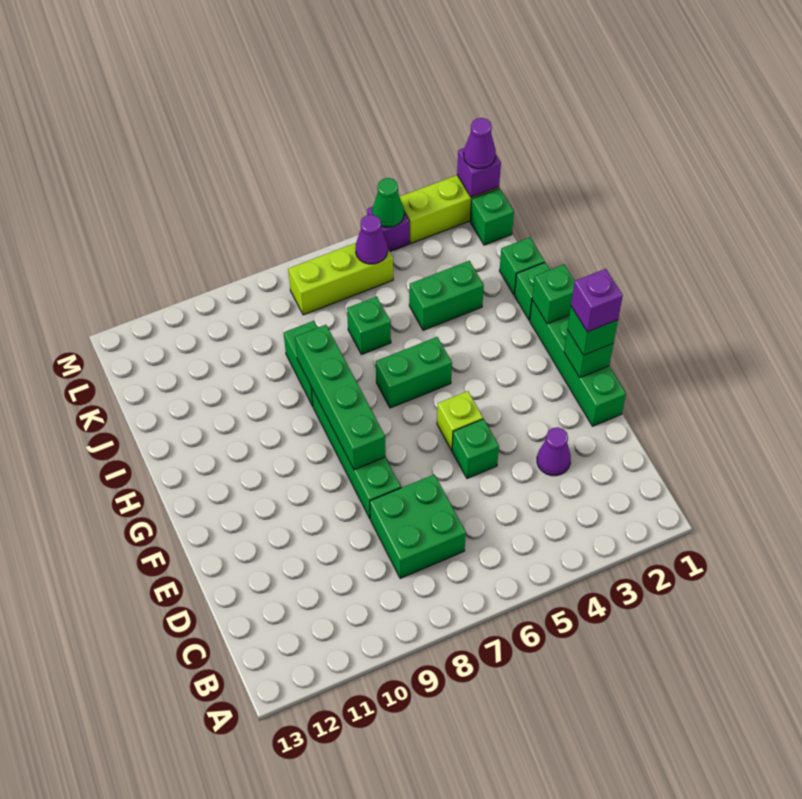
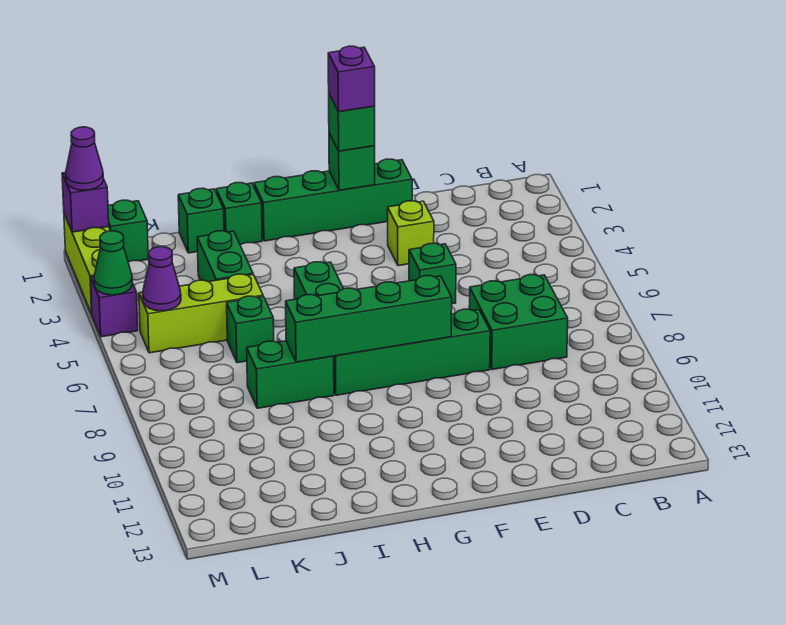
purple cone D3 level 1 -> none
lime brick F5 level 1 -> lime brick E3 level 1
green brick H1 level 2 -> none
lime brick L5:L7 level 1 -> lime brick J5:L5 level 1

